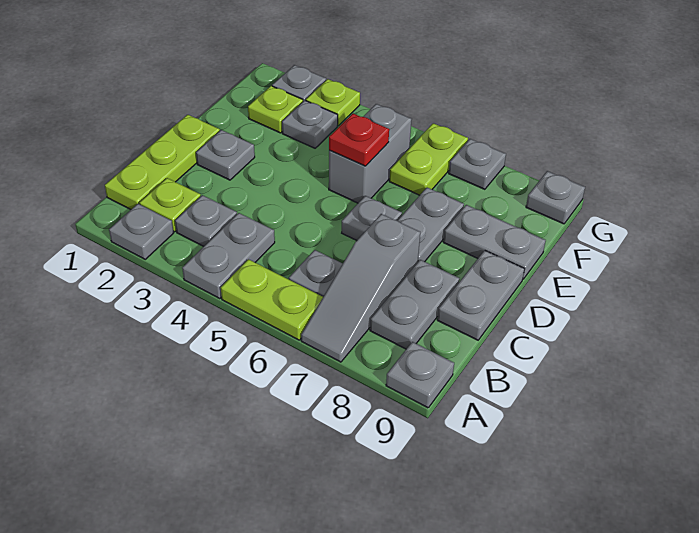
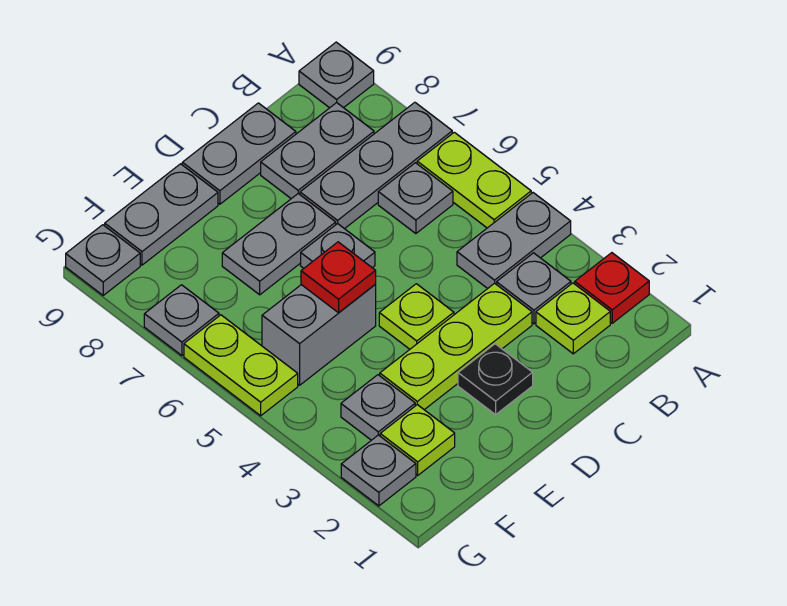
grey plate A2 level 1 -> red plate A2 level 1
grey slope A7:C7 level 1 top C -> grey plate A7:C7 level 1
lime plate B1:D1 level 1 -> lime plate C3:E3 level 1
grey plate D2 level 1 -> black plate D2 level 1
grey plate E8:E9 level 1 -> grey plate E9:F9 level 1
lime plate F6:G6 level 1 -> lime plate G5:G6 level 1
lime plate G3 level 1 -> lime plate D4 level 1

